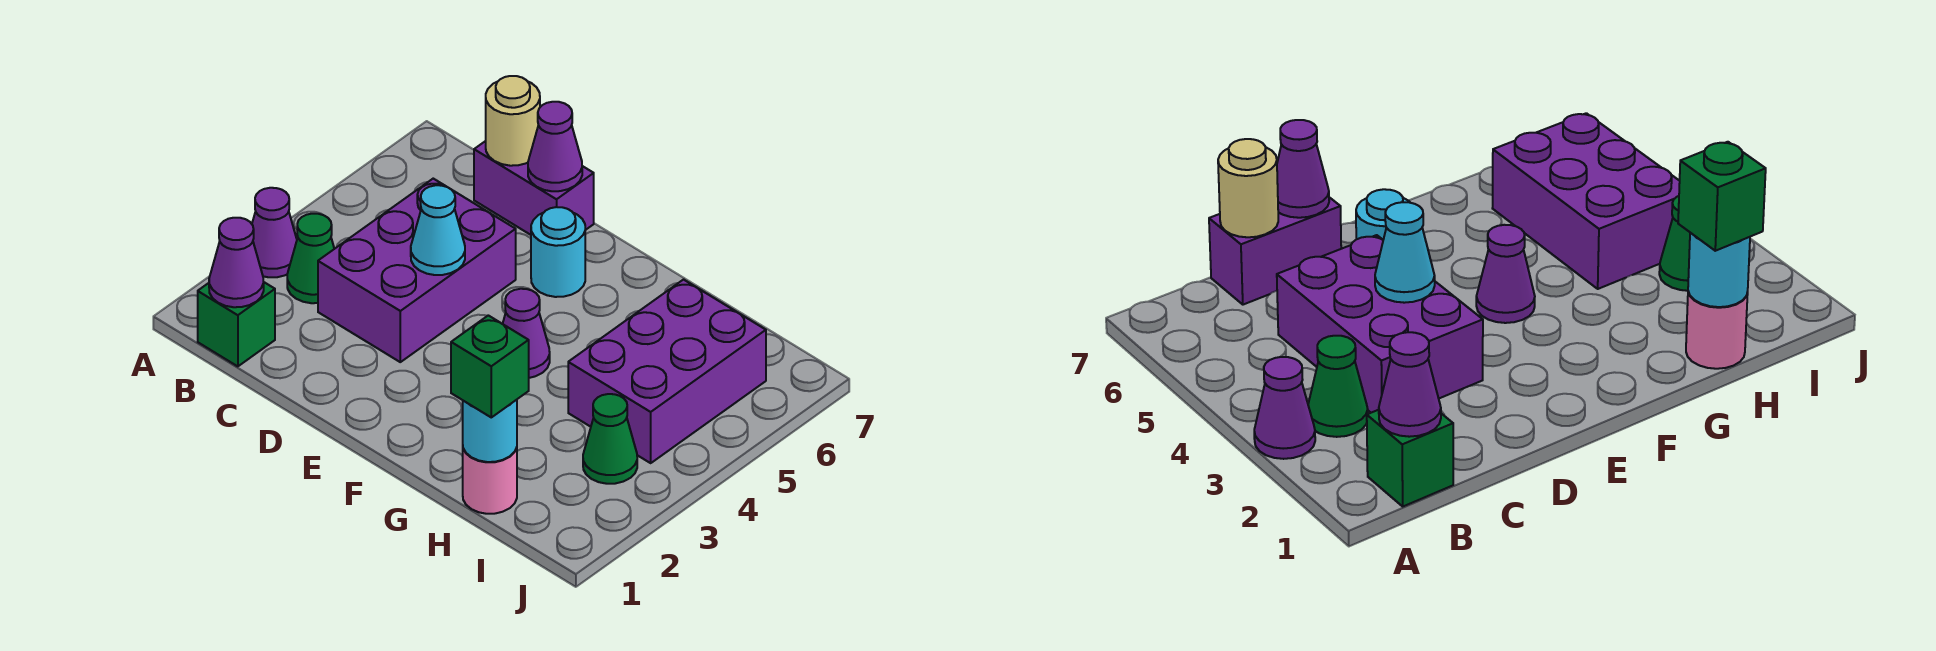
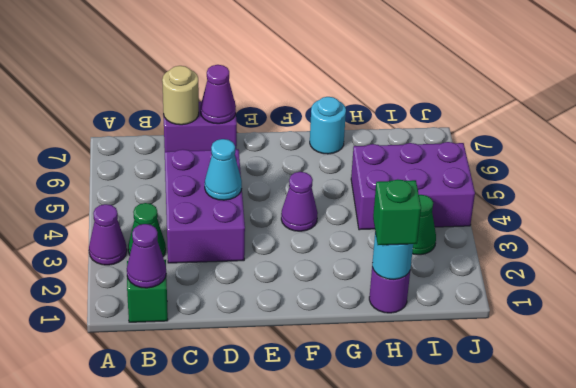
cyan round brick E6 level 1 -> cyan round brick G7 level 1
pink round brick H1 level 1 -> purple round brick H1 level 1
purple brick H4:I6 level 1 -> purple brick H4:J5 level 1

